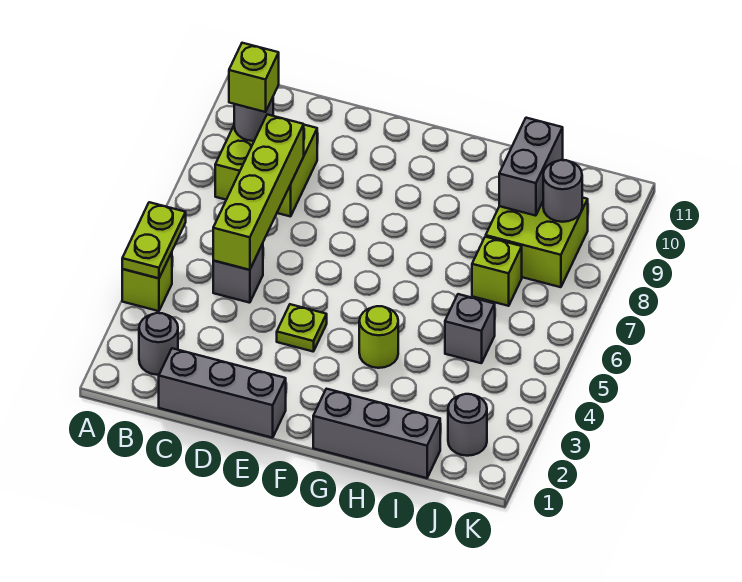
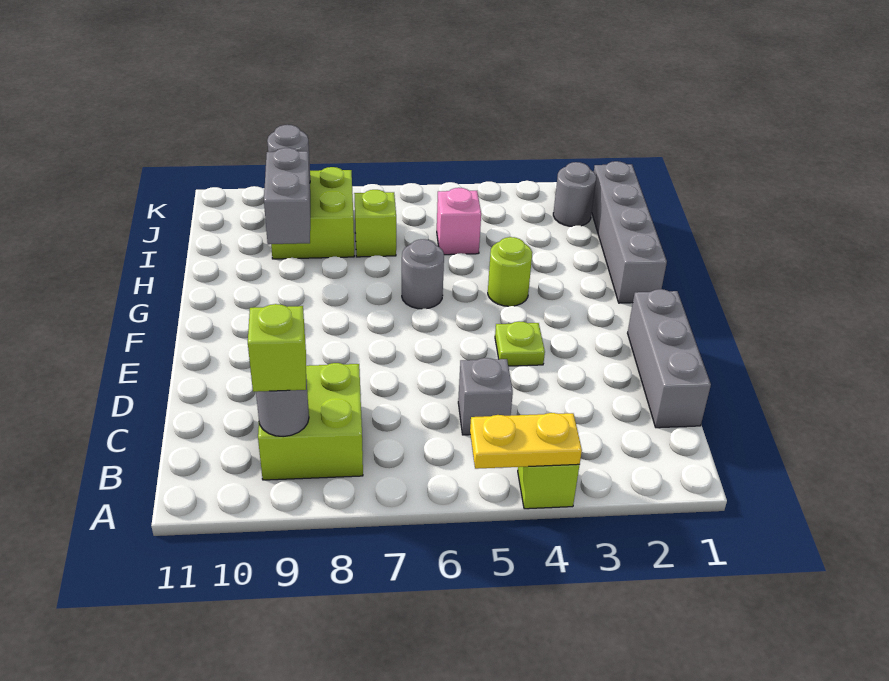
lime plate A4:A5 level 2 -> yellow plate A4:A5 level 2
grey round brick B2 level 1 -> grey round brick G6 level 1
lime brick C5:C8 level 2 -> none
grey brick G1:I1 level 1 -> grey brick G1:J1 level 1
grey brick I5 level 1 -> pink brick I5 level 1
grey brick I9:I10 level 2 -> grey brick H9:I9 level 2

